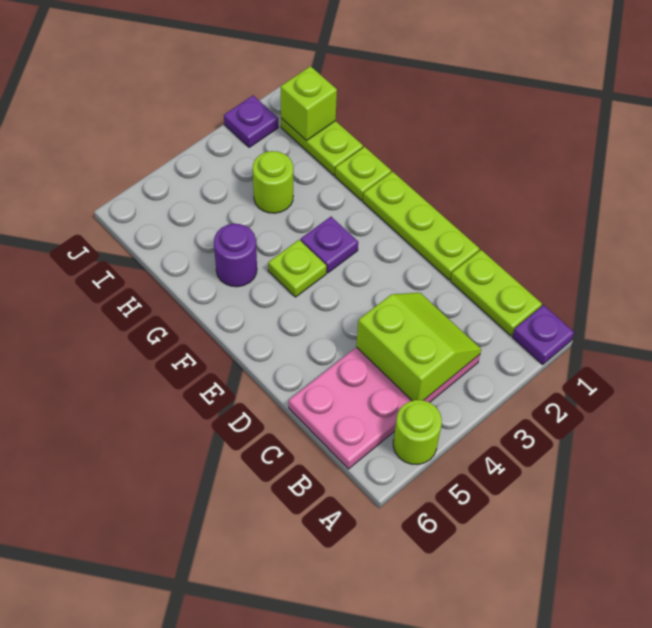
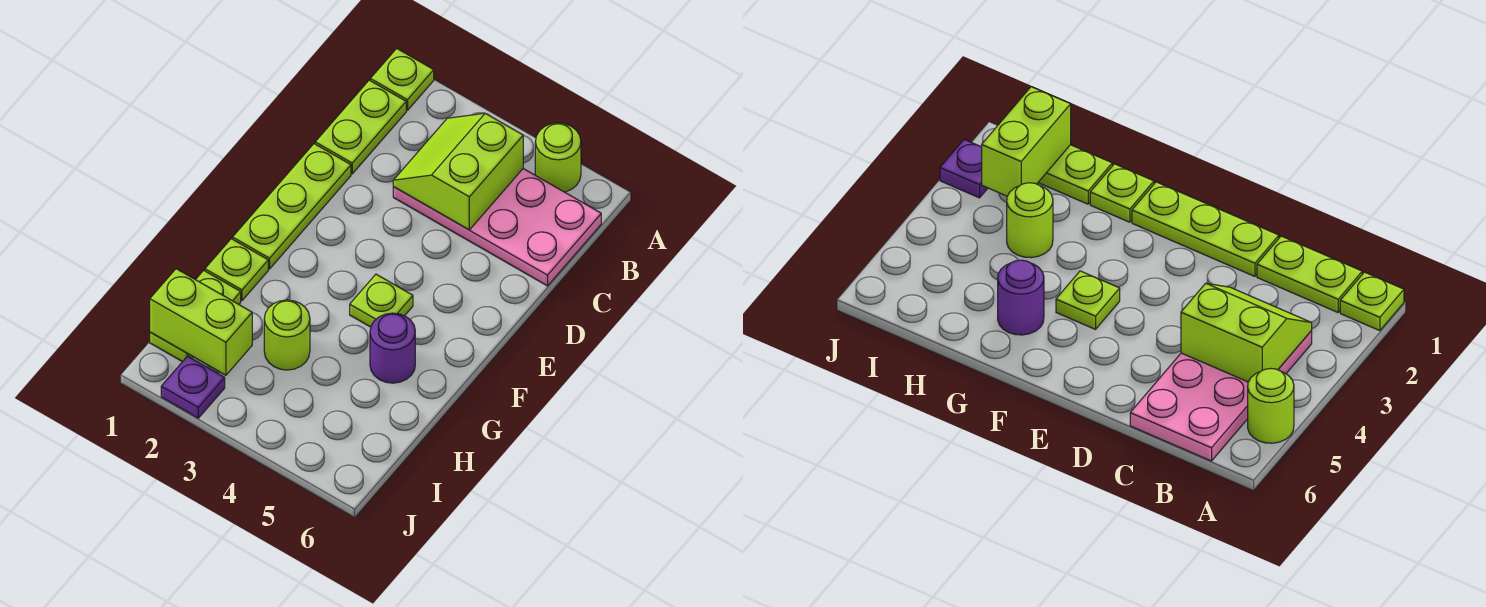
purple plate A1 level 1 -> lime plate A1 level 1
purple plate F3 level 1 -> none
lime brick I1 level 2 -> lime brick I1:I2 level 2

